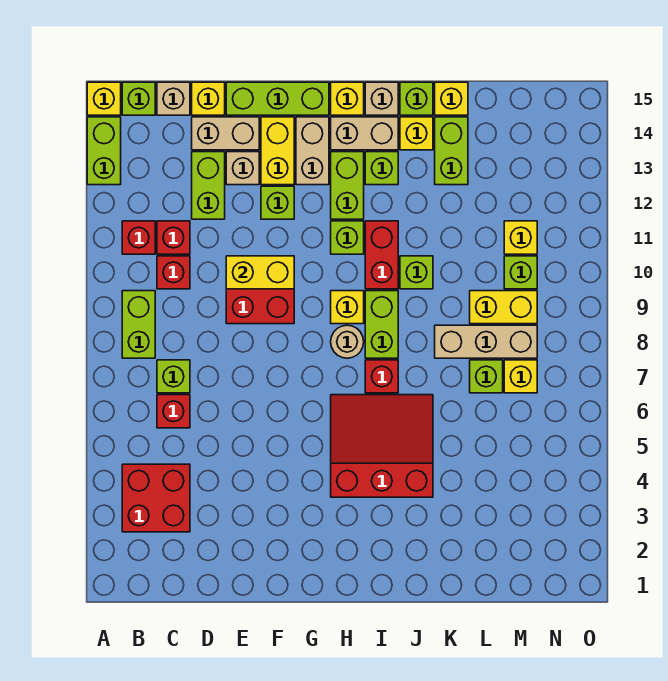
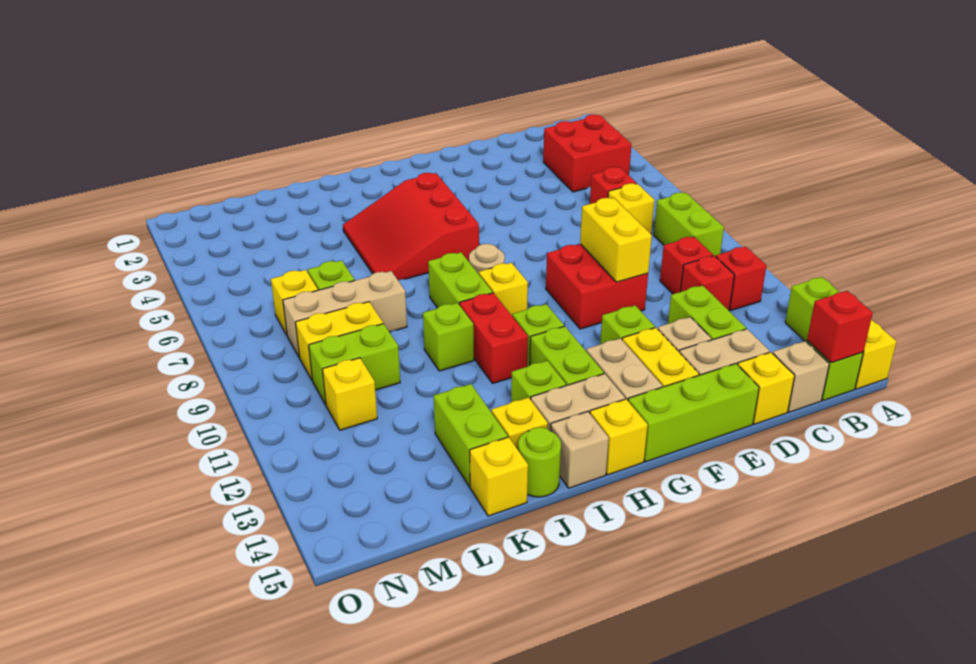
lime brick C7 level 1 -> yellow brick C7 level 1
yellow brick E10:F10 level 2 -> yellow brick E9:E10 level 2
red slope H4:J6 level 1 top 4 -> red slope H4:J6 level 1 top H
red brick I7 level 1 -> red brick B15 level 2
lime brick J15 level 1 -> lime round brick J15 level 1
lime brick M10 level 1 -> lime brick L10:M10 level 1

